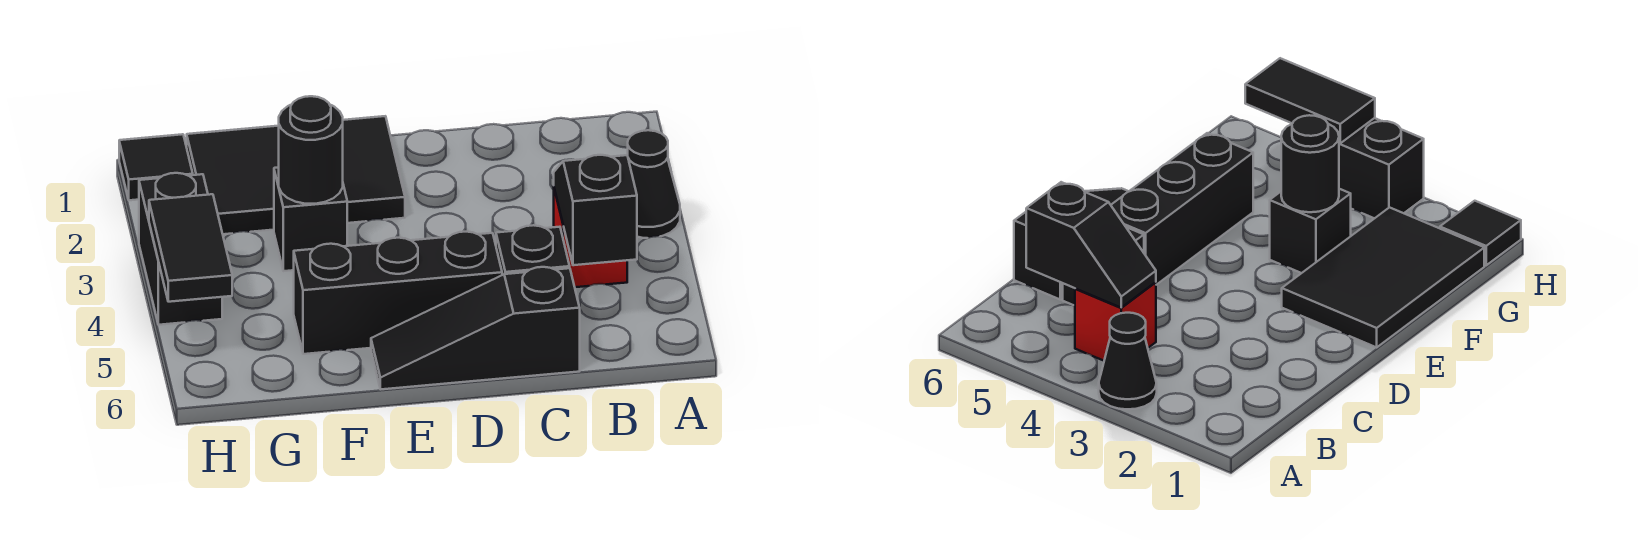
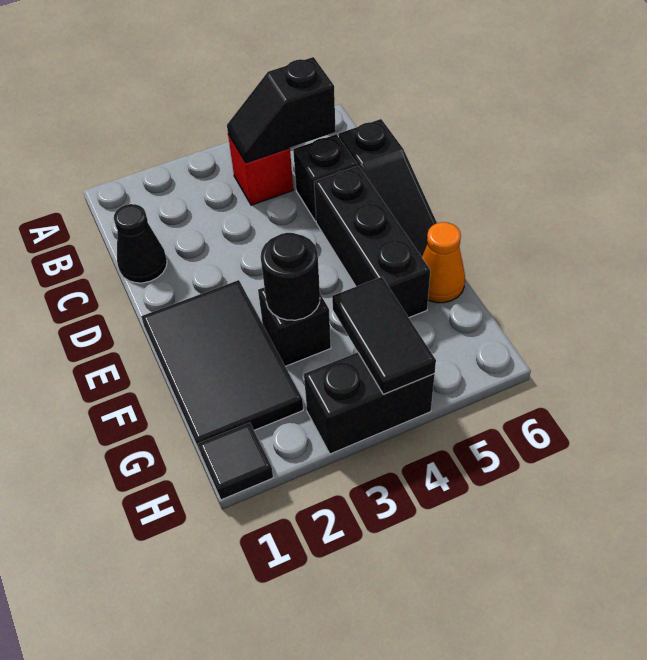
black cone A3 level 1 -> black cone C1 level 1
none -> orange cone F6 level 1
black tile H4:H5 level 2 -> black tile G4:H4 level 2

